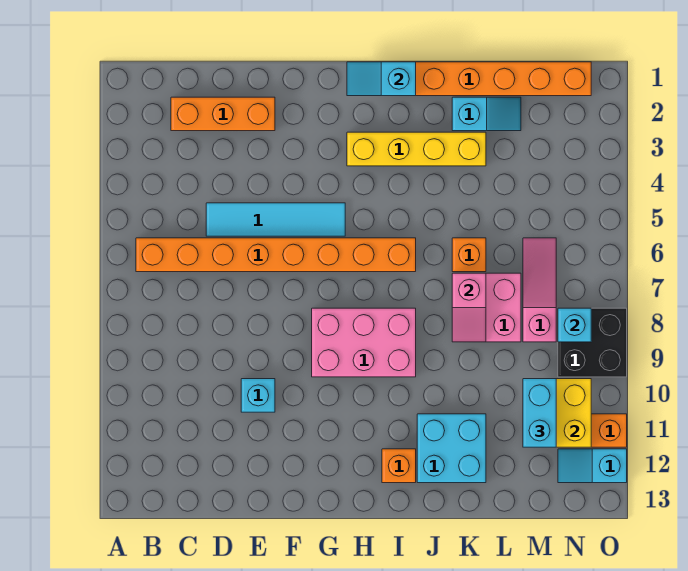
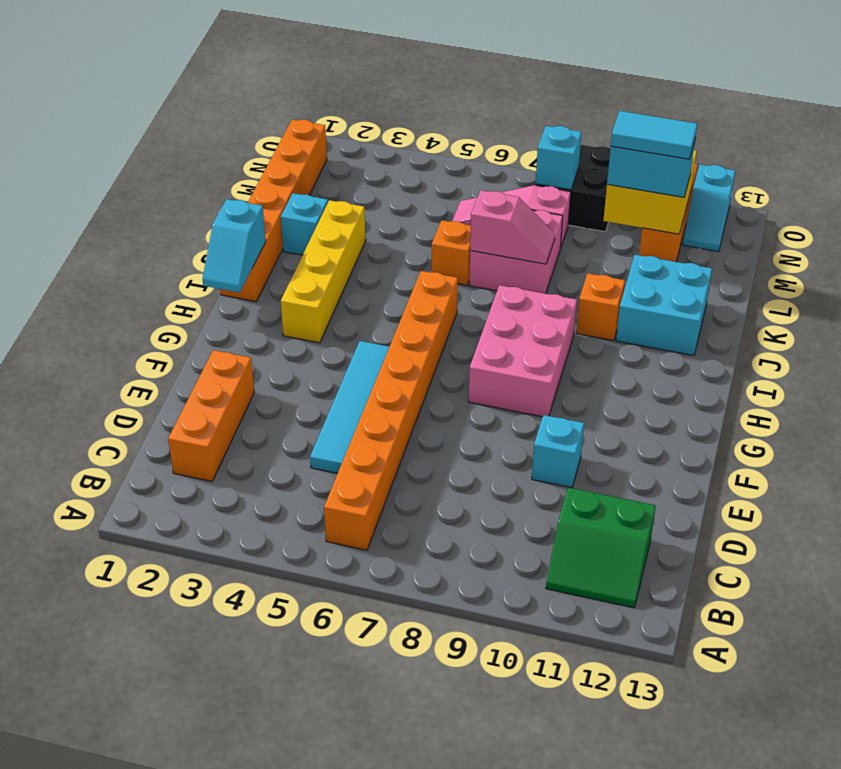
none -> green slope B11:C12 level 1 top C
orange brick I12 level 1 -> orange brick J10 level 1
none -> cyan tile M10:M11 level 4

